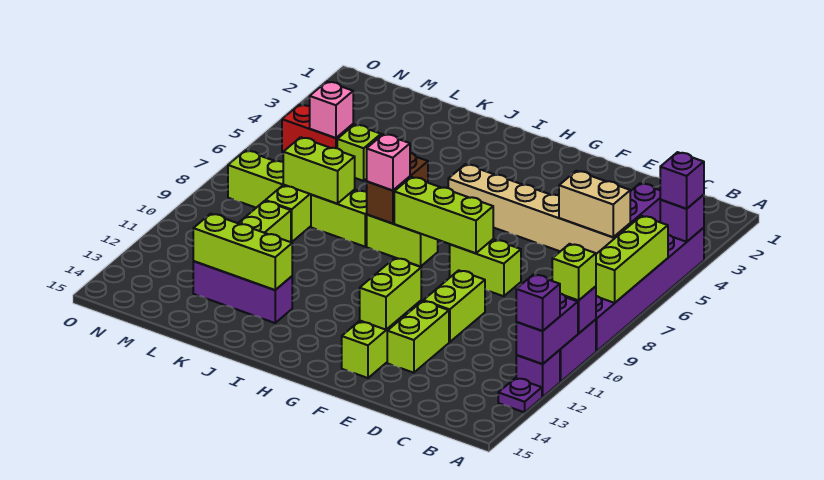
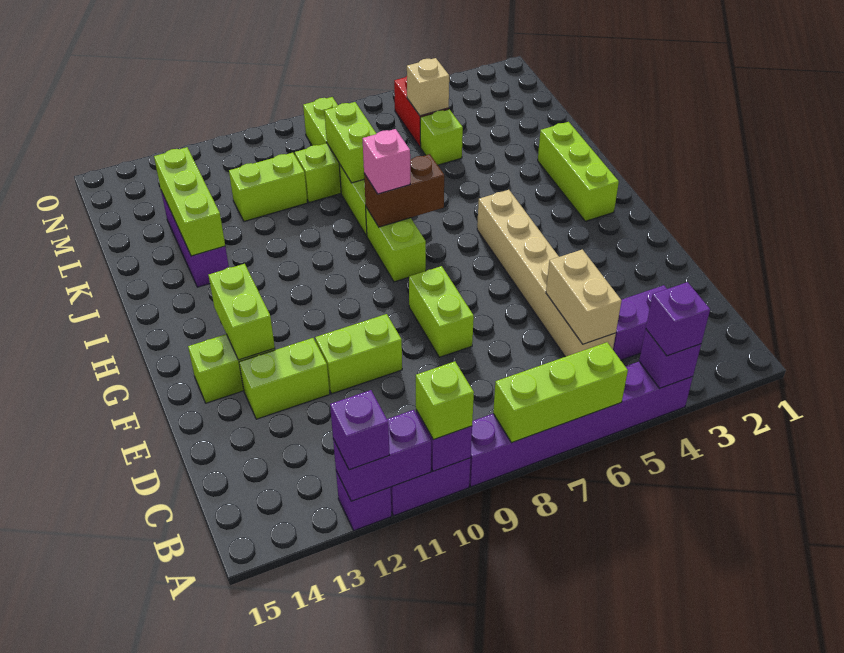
purple plate A13 level 1 -> none
lime brick F8:H8 level 2 -> lime brick H2:J2 level 1
lime brick F12:F13 level 2 -> lime brick F13:G13 level 2
pink brick M5 level 2 -> tan brick M5 level 2

